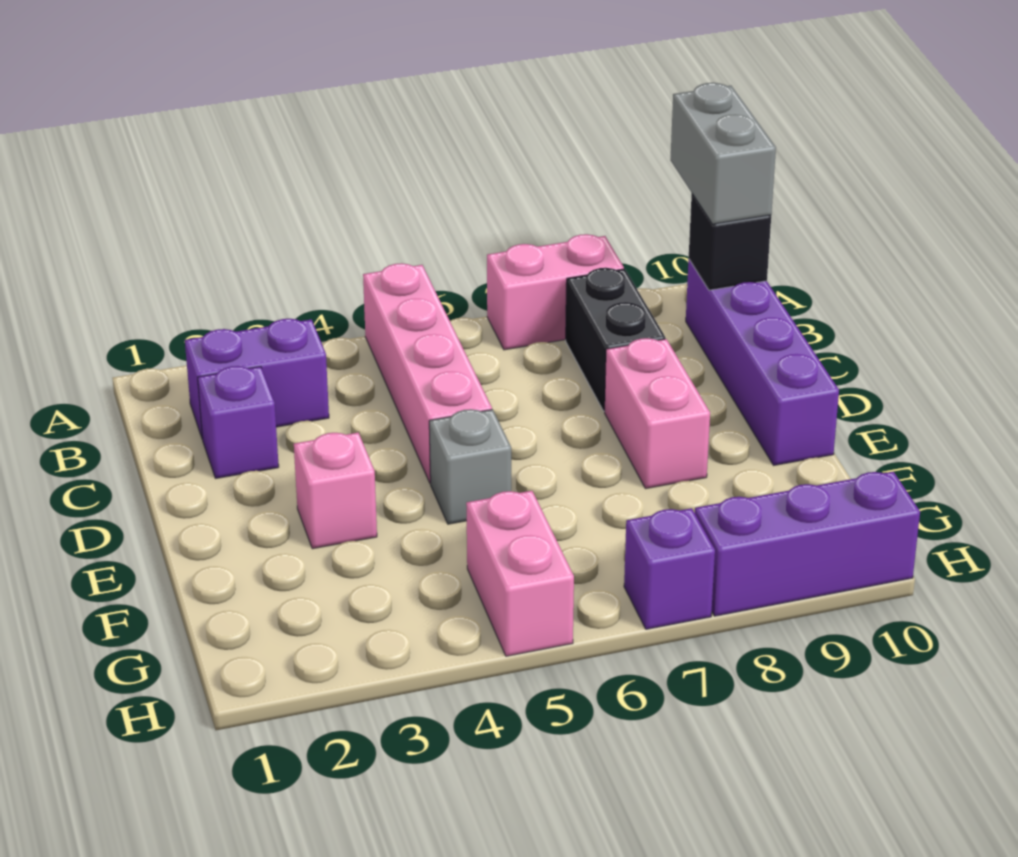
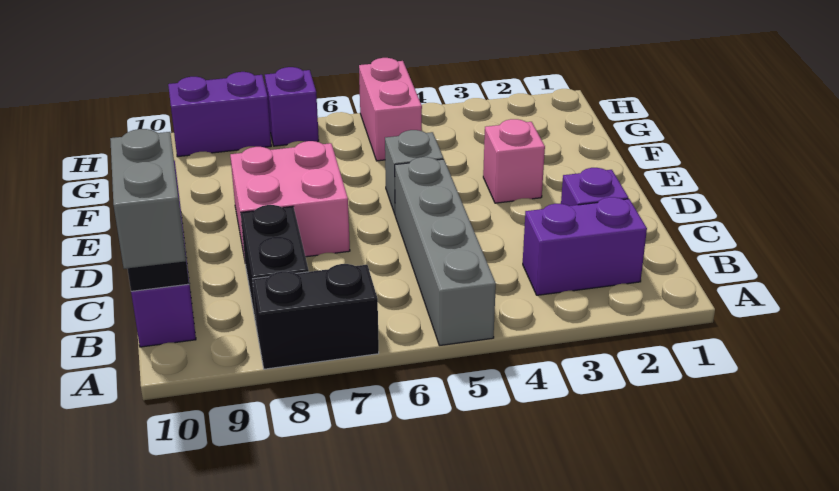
pink brick A5:D5 level 1 -> grey brick A5:D5 level 1
pink brick A7:A8 level 1 -> black brick A7:A8 level 1
pink brick D8:E8 level 1 -> pink brick D7:E8 level 1
purple brick H8:H10 level 1 -> purple brick H8:H9 level 1

